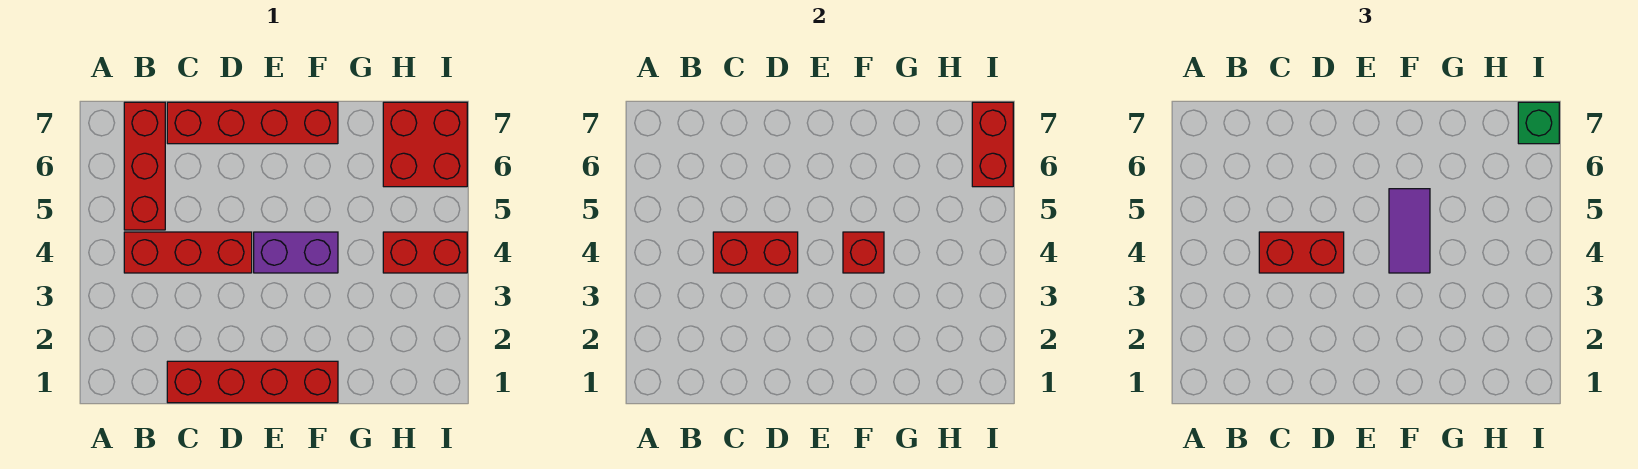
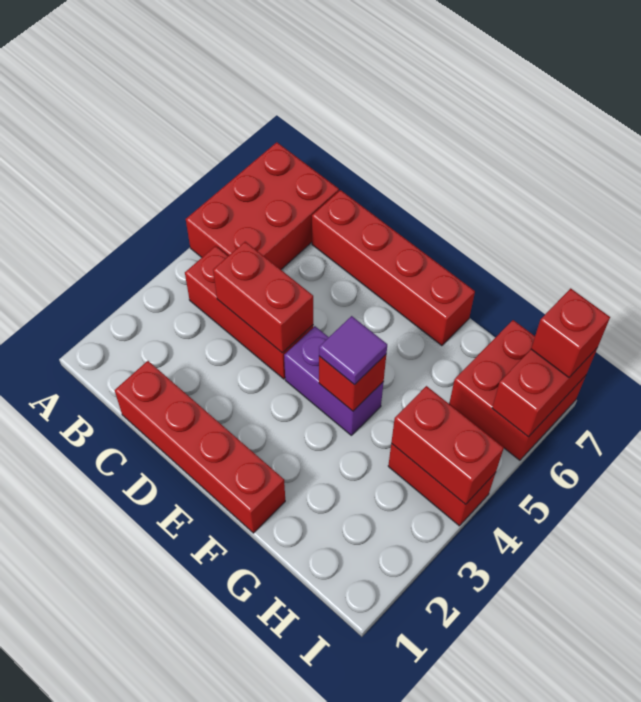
red brick B5:B7 level 1 -> red brick A5:B7 level 1
red brick C4:D4 level 3 -> red brick H4:I4 level 2
purple tile F4:F5 level 3 -> purple tile F4 level 3
green brick I7 level 3 -> red brick I7 level 3

